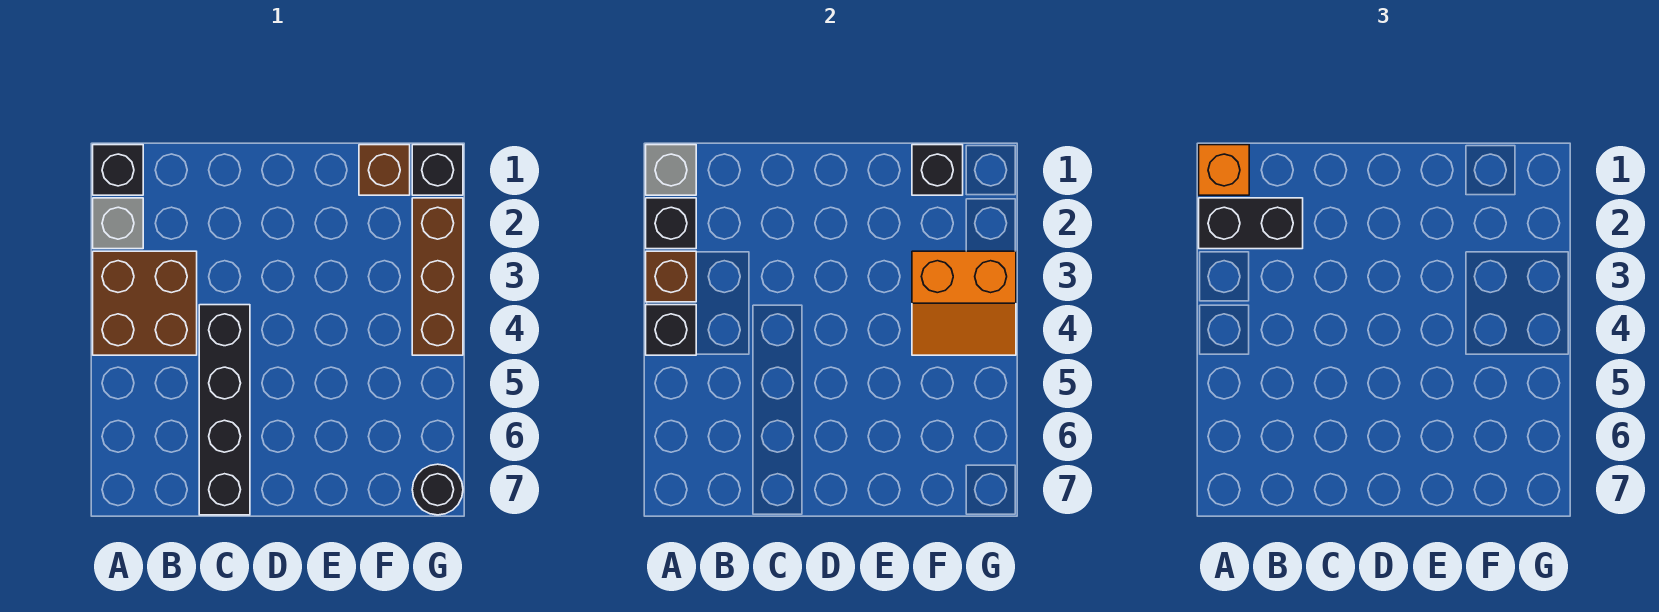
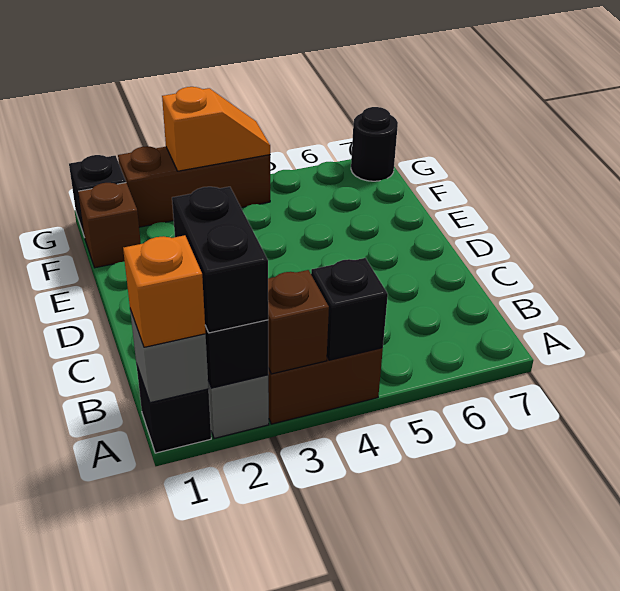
black brick C4:C7 level 1 -> none
black brick F1 level 2 -> none
orange slope F3:G4 level 2 top 3 -> orange slope G3:G4 level 2 top 3

